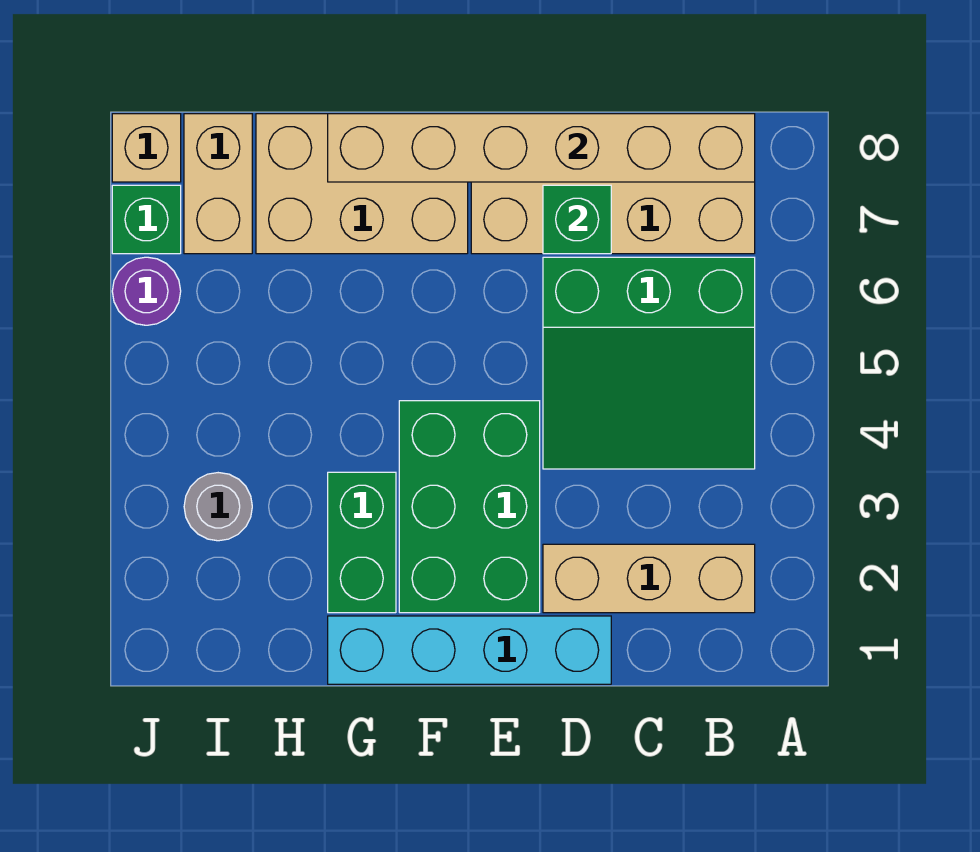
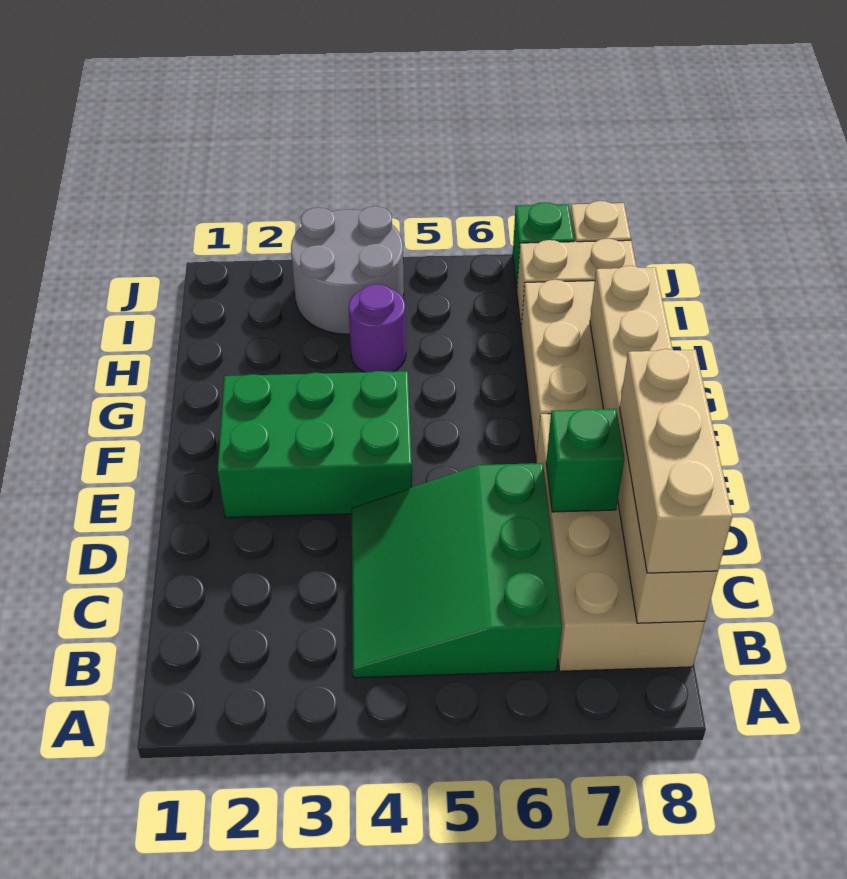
tan brick B2:D2 level 1 -> tan brick B8:D8 level 3
cyan brick D1:G1 level 1 -> none
green brick G2:G3 level 1 -> none
grey round brick I3 level 1 -> grey round brick I3:J4 level 1
purple round brick J6 level 1 -> purple round brick H4 level 1

